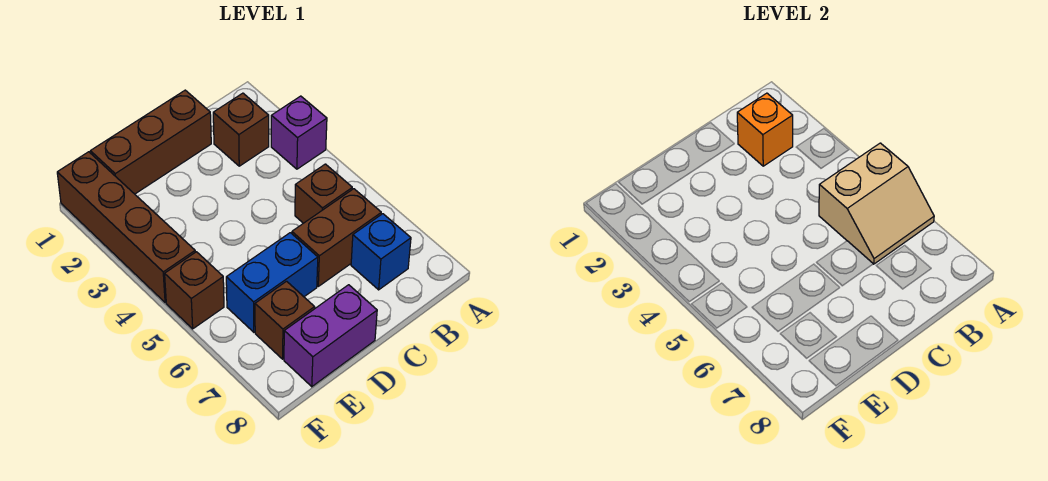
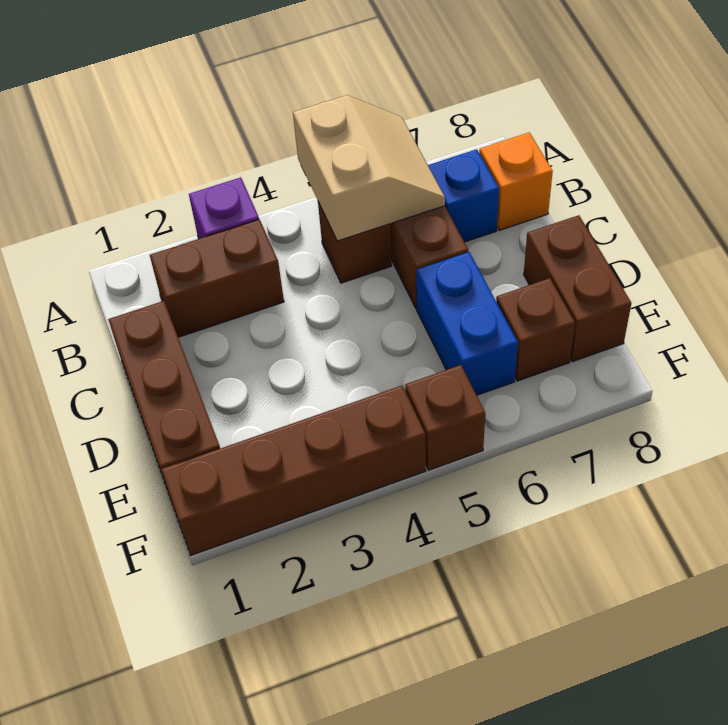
brown brick B2 level 1 -> brown brick B2:B3 level 1
orange brick B2 level 2 -> orange brick B8 level 1
purple brick D8:E8 level 1 -> brown brick D8:E8 level 1

